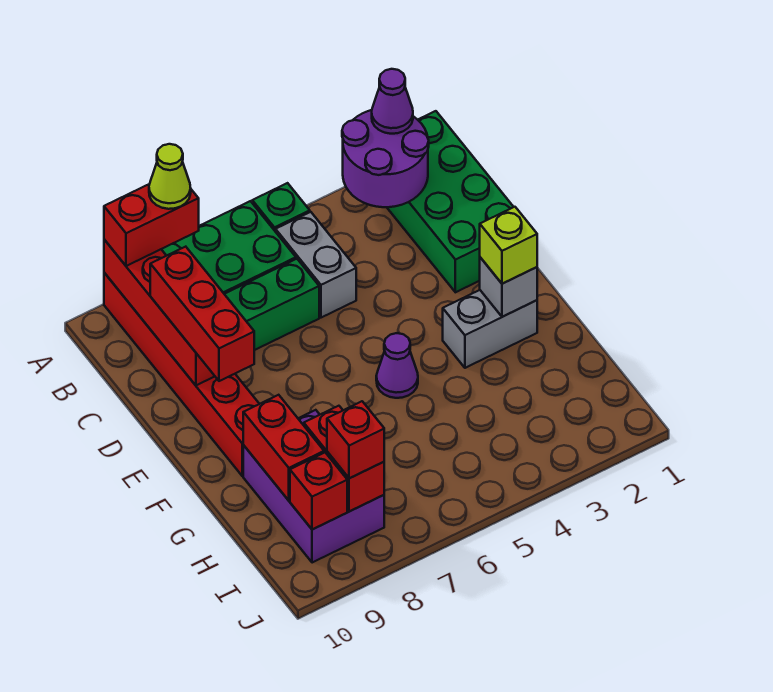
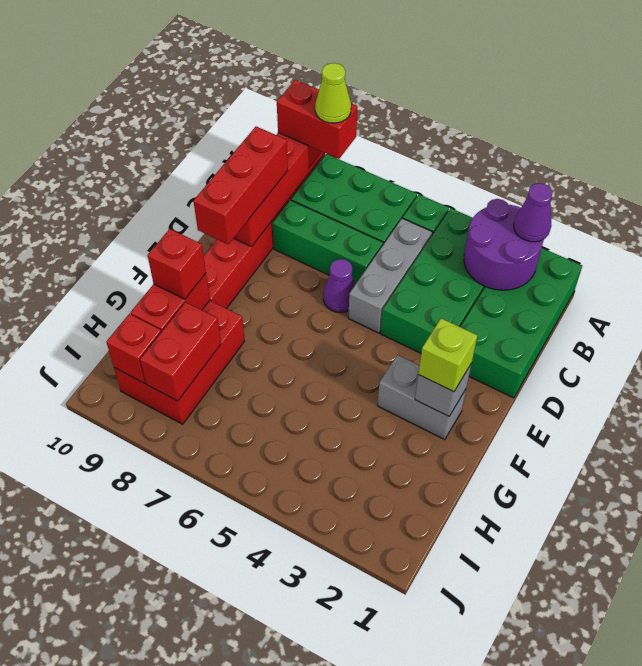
none -> green brick A3:D4 level 1
grey brick B5:C5 level 1 -> grey brick B5:D5 level 1
purple cone F5 level 1 -> purple cone D6 level 1
purple brick G8:I9 level 1 -> red brick G8:I9 level 1
red brick I8 level 3 -> red brick G9 level 3

